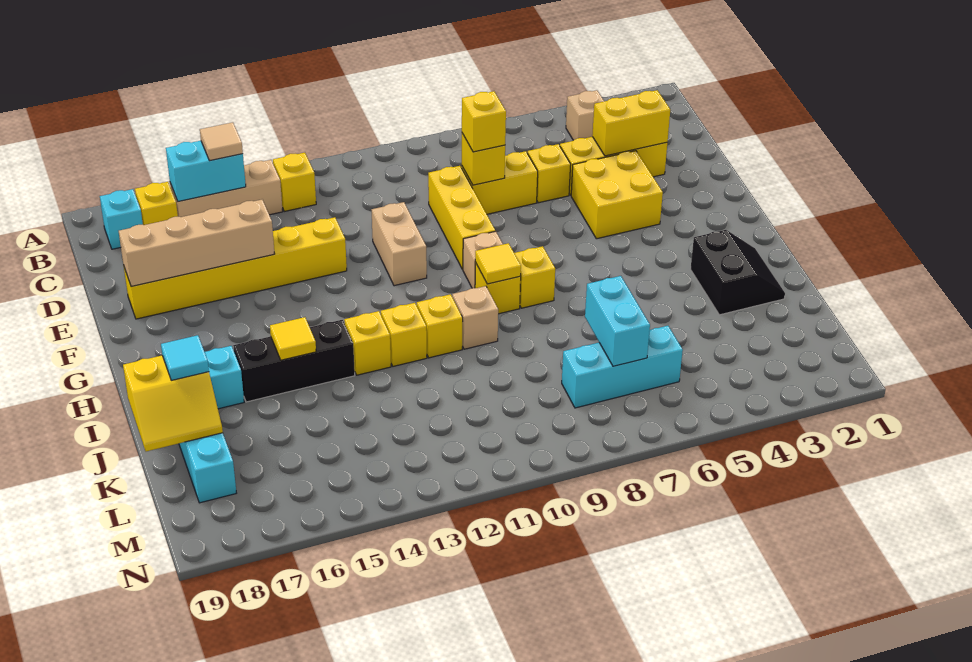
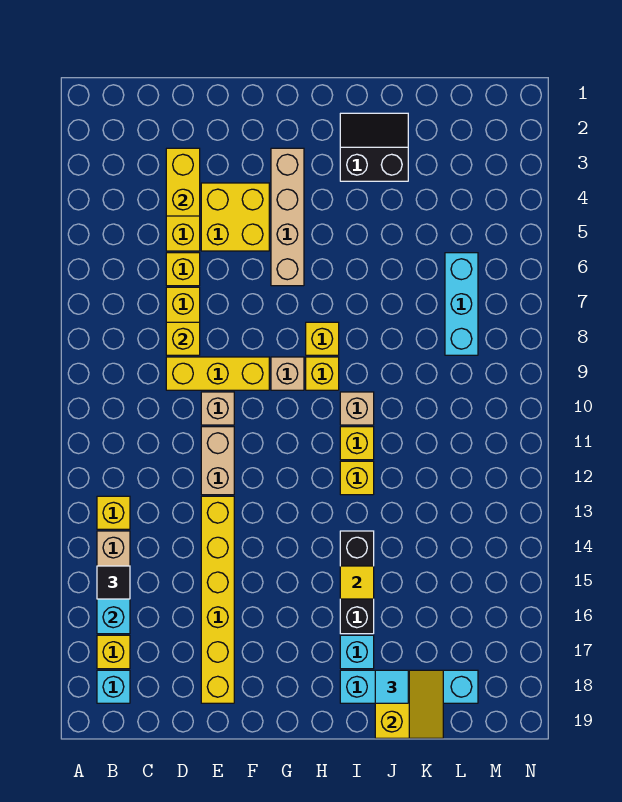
tan brick B4 level 1 -> tan brick E10 level 1
tan tile B15 level 3 -> black tile B15 level 3
yellow brick D8 level 3 -> none
tan brick E11:F11 level 1 -> tan brick E11:E12 level 1
tan brick E15:E18 level 2 -> tan brick G3:G6 level 1
yellow tile H9 level 2 -> none
yellow brick I13 level 1 -> none
cyan brick K7:L7 level 2 -> none

